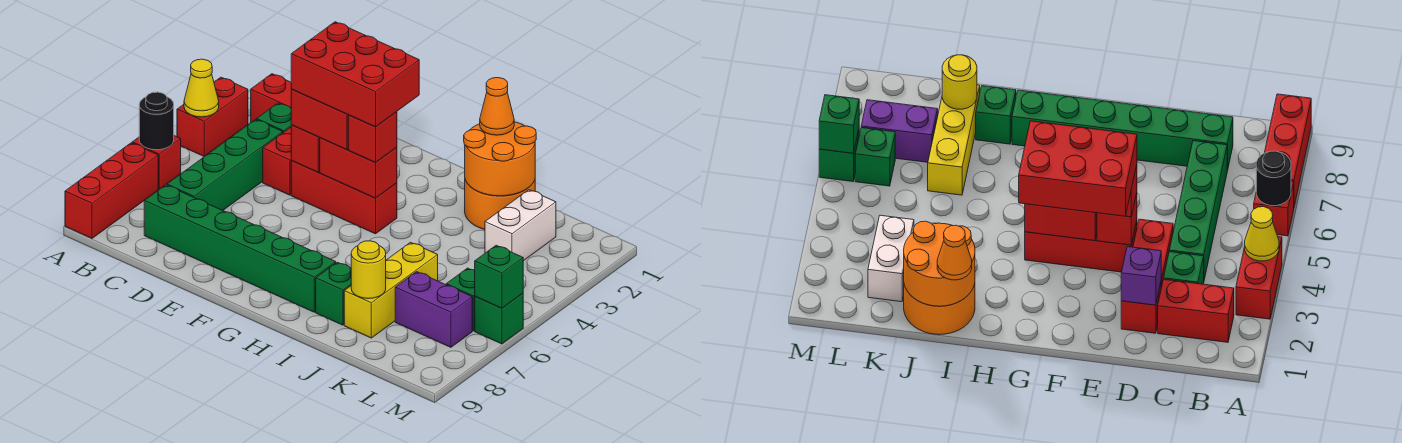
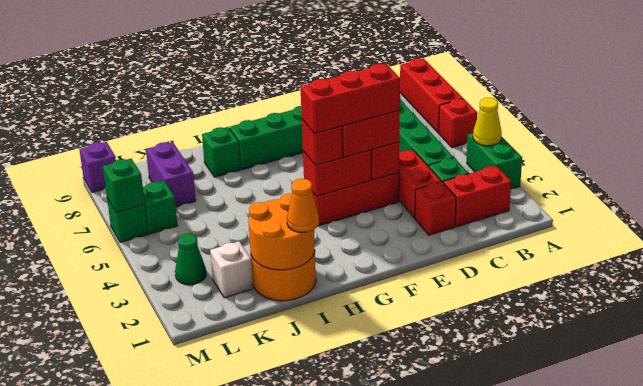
red brick A3:A4 level 1 -> green brick A3:A4 level 1
black round brick A6 level 2 -> none
purple brick D2 level 2 -> purple brick M9 level 1
red brick E3:G4 level 4 -> red brick E4:G4 level 4
yellow brick J6:J8 level 1 -> none
yellow round brick J8 level 2 -> none
white brick K2:K3 level 1 -> white brick K2 level 1
purple brick K7:L7 level 1 -> purple brick K7:K8 level 1
none -> green cone L3 level 1

